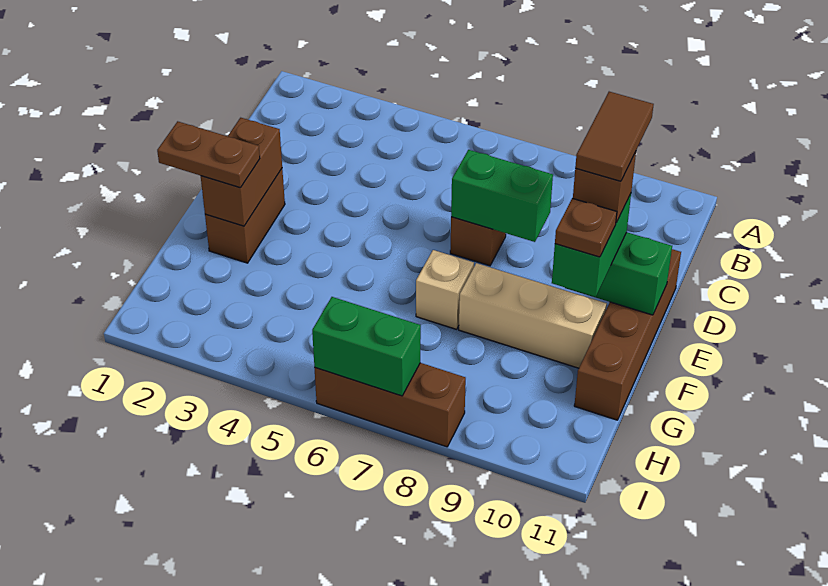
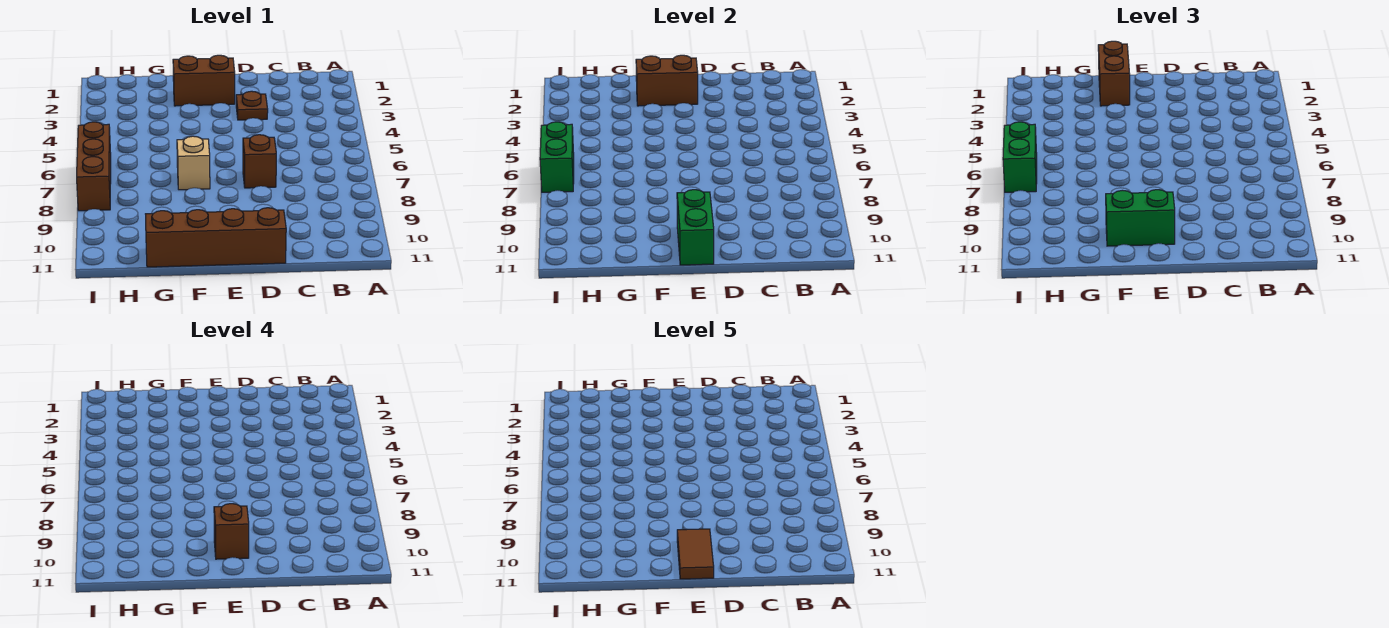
green brick D7:D8 level 2 -> green brick I6:I7 level 3
brown tile D10:E10 level 5 -> brown tile E10:E11 level 5
brown plate F1:F2 level 3 -> brown brick F1:F2 level 3
tan brick F8:F10 level 1 -> none
brown plate F10 level 4 -> brown plate D3 level 1

